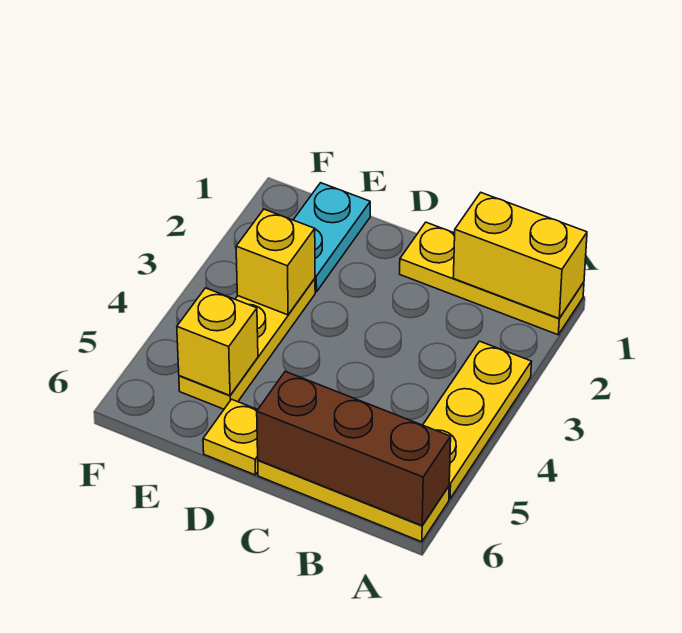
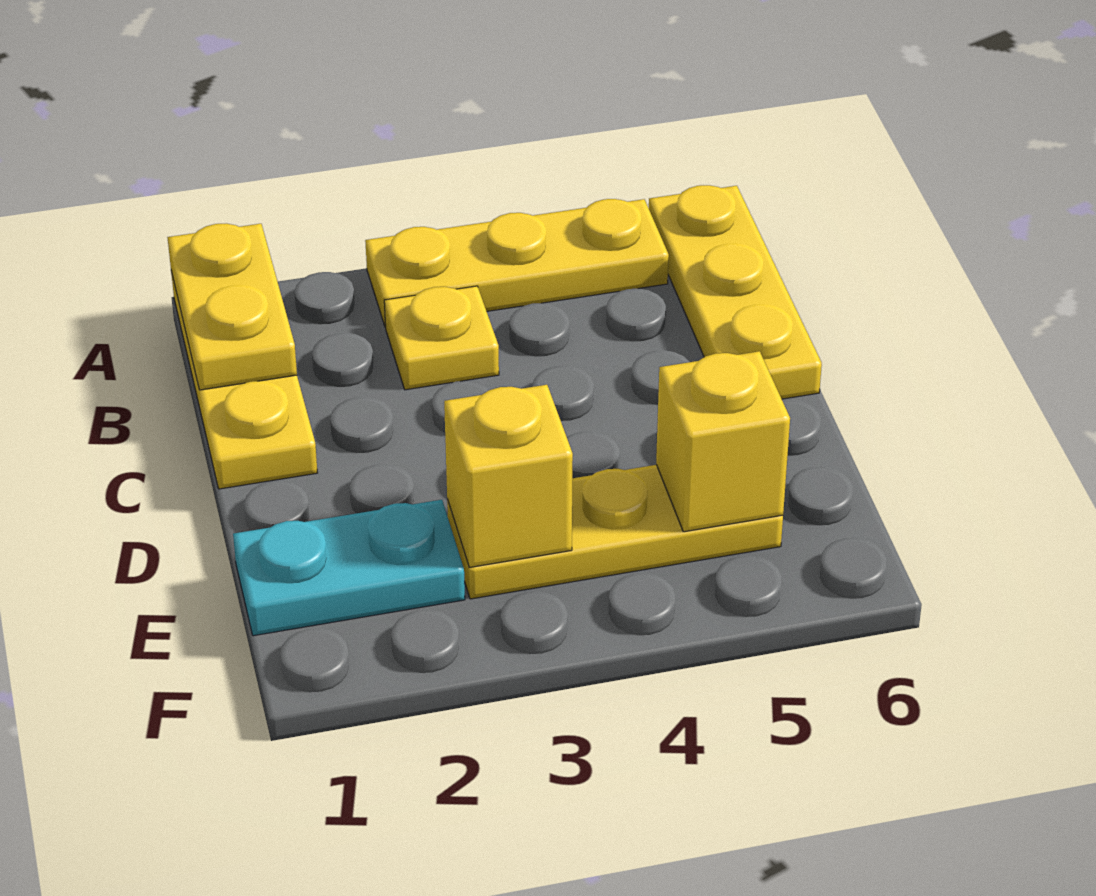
yellow brick A1:B1 level 2 -> yellow plate A1:B1 level 2
brown brick A6:C6 level 2 -> none
yellow plate D6 level 1 -> yellow plate B3 level 1

